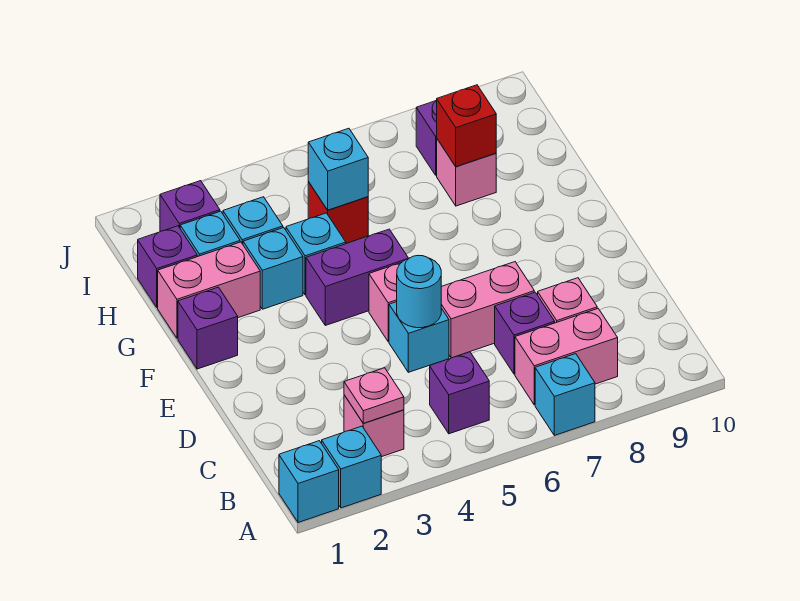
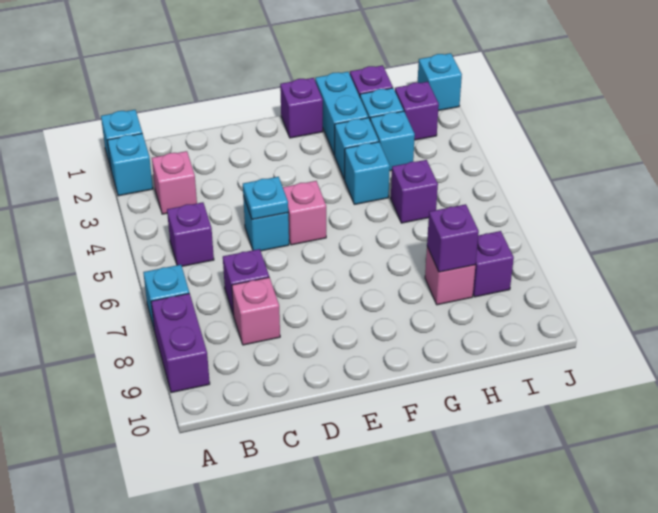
pink plate B3 level 2 -> none
pink brick B7:B8 level 1 -> none
cyan round brick D5 level 2 -> cyan plate D5 level 2
pink brick D6:D7 level 1 -> none
purple brick F4:F5 level 1 -> purple brick A8:A9 level 1
pink brick G1:G2 level 1 -> cyan brick G1:G2 level 1
red brick H5 level 1 -> purple brick H5 level 1
cyan brick H5 level 2 -> cyan brick J1 level 1
red brick H8 level 2 -> purple brick H8 level 2

